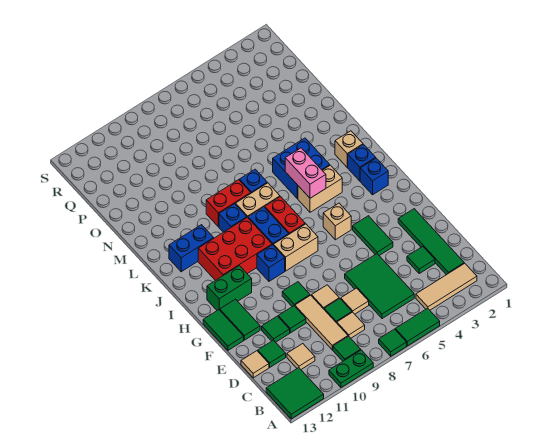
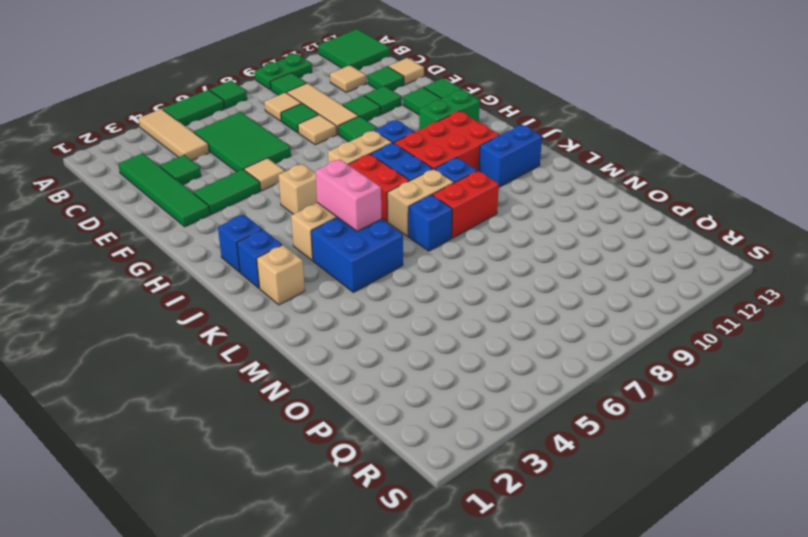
tan tile B2:B4 level 1 -> tan tile A4:C4 level 1
tan tile D7 level 1 -> tan tile F5 level 1
green tile F4:G4 level 1 -> green tile F3:F4 level 1

